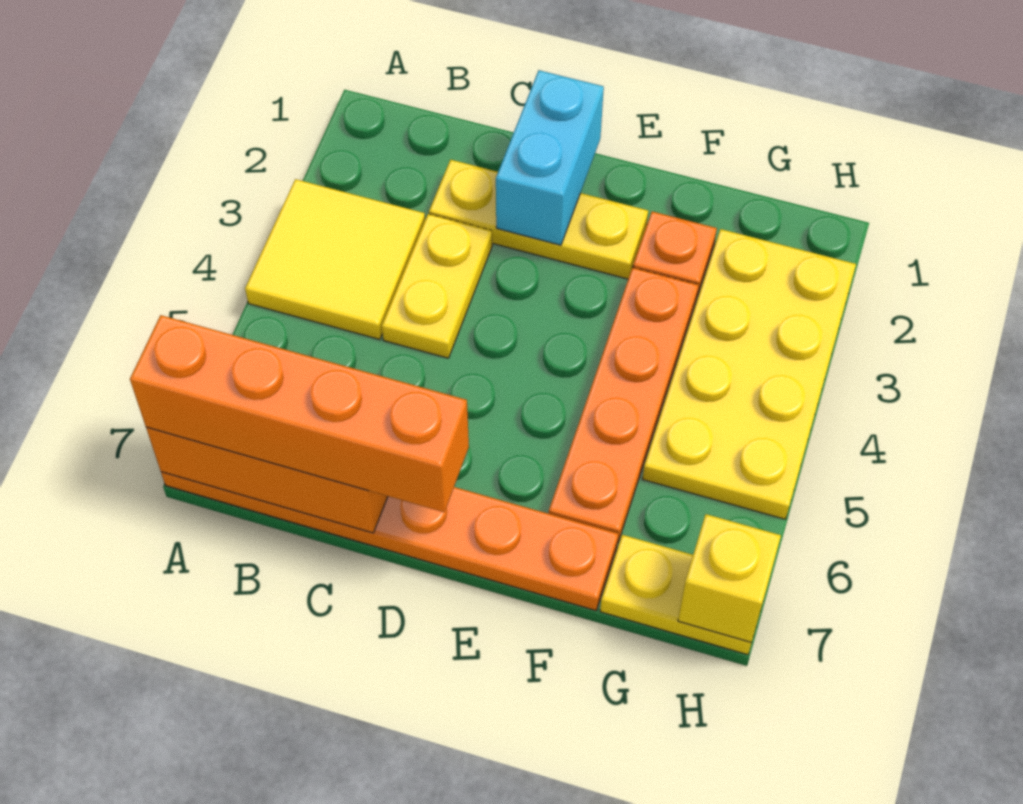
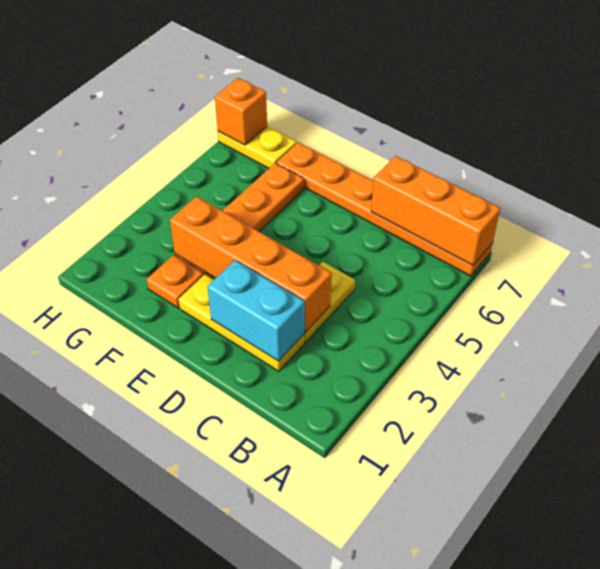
yellow tile A3:B4 level 1 -> none
orange brick A7:D7 level 3 -> orange brick C3:F3 level 2
cyan brick D1:D2 level 2 -> cyan brick C2:D2 level 2
yellow plate G2:H5 level 1 -> none
yellow brick H7 level 2 -> orange brick H7 level 2

